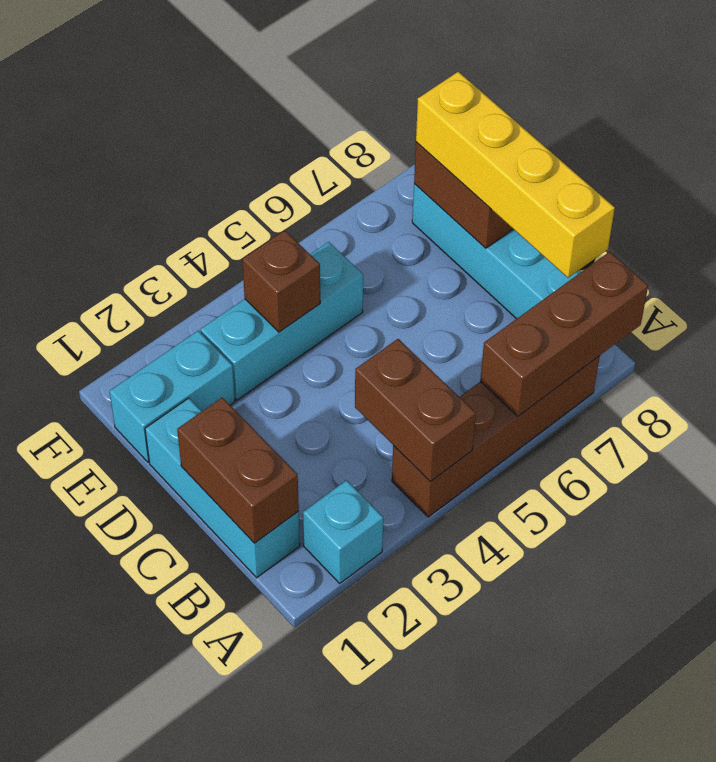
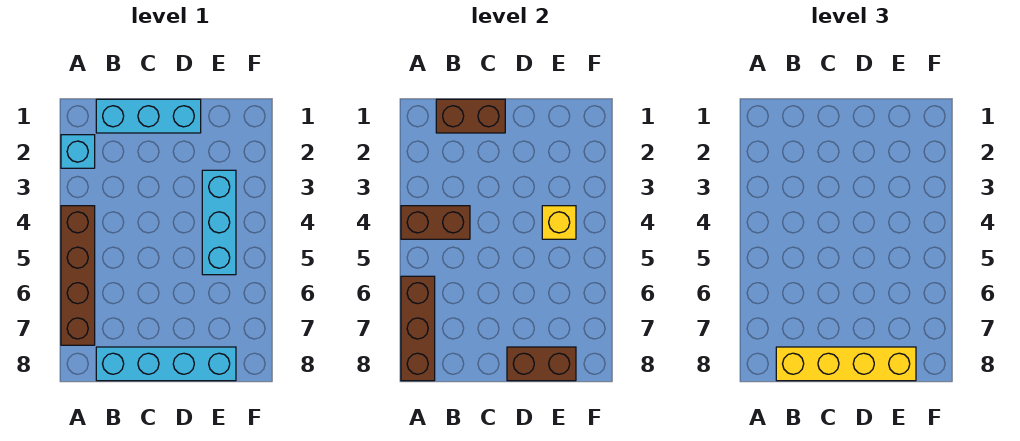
cyan brick E1:E2 level 1 -> none
brown brick E4 level 2 -> yellow brick E4 level 2

